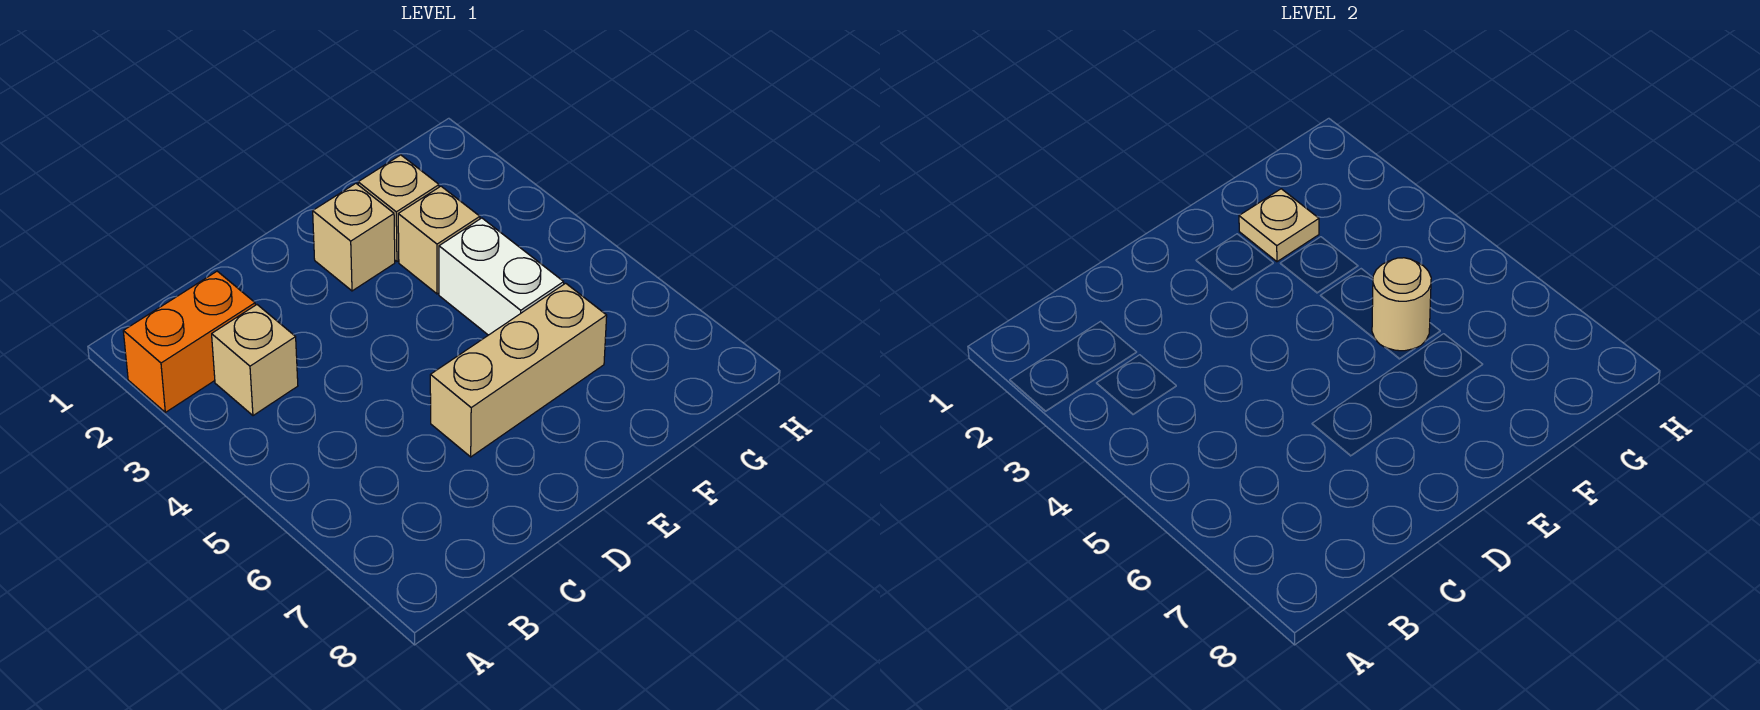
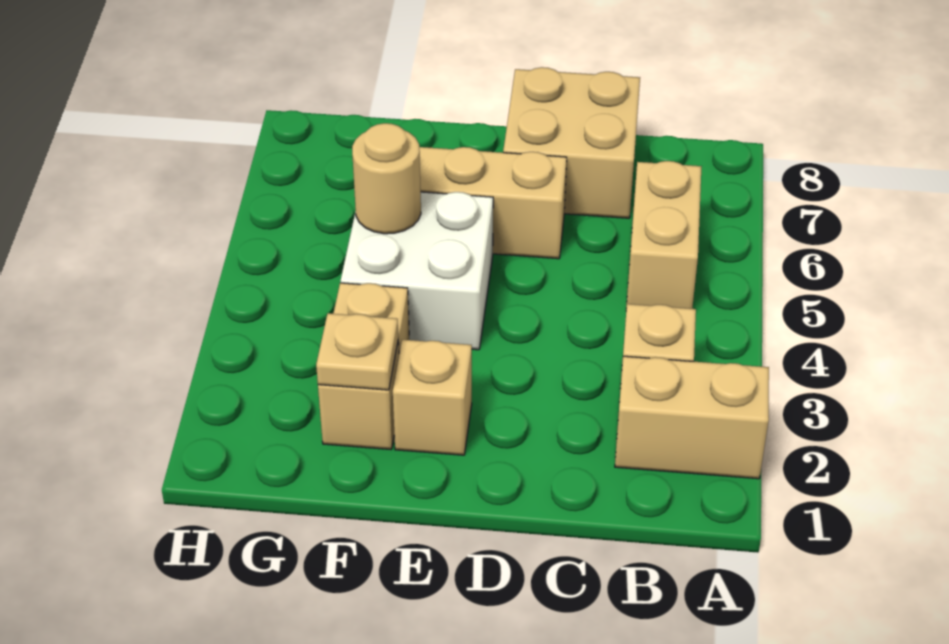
orange brick A2:B2 level 1 -> tan brick A2:B2 level 1
none -> tan brick B5:B6 level 1
none -> tan brick C7:D8 level 1
white brick F4:F5 level 1 -> white brick E4:F5 level 1

